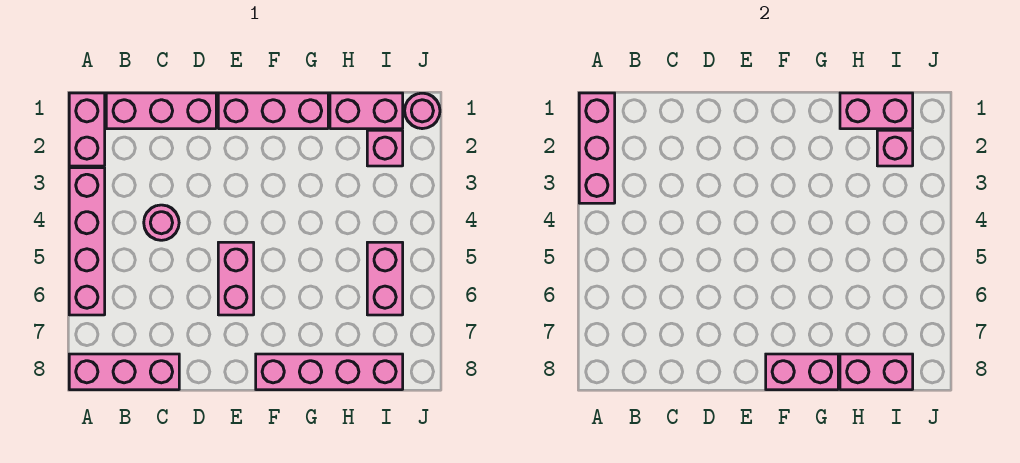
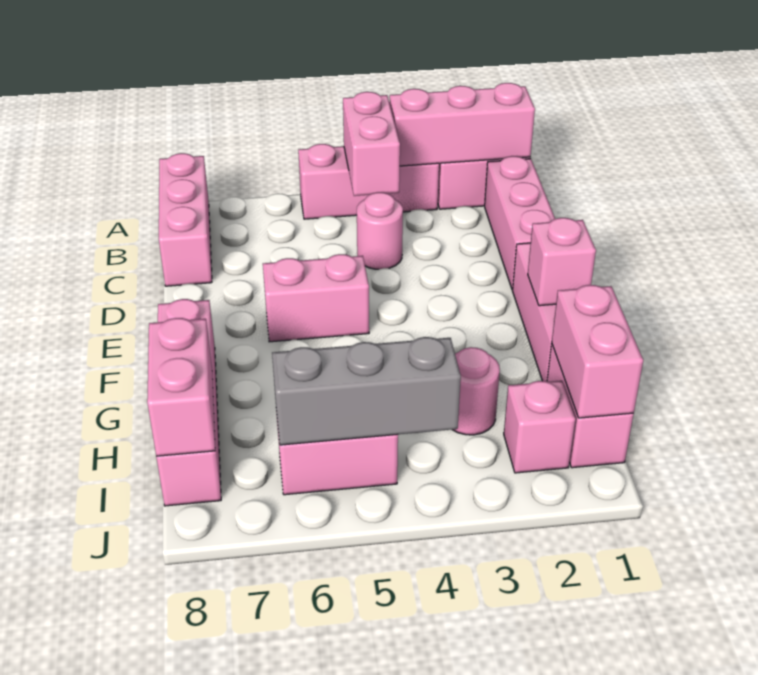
pink brick A3:A6 level 1 -> pink brick A3:A5 level 1
pink brick F8:G8 level 2 -> pink brick A4:B4 level 2
pink brick I2 level 2 -> pink brick F1 level 2
none -> grey brick I4:I6 level 2
pink round brick J1 level 1 -> pink round brick H3 level 1

